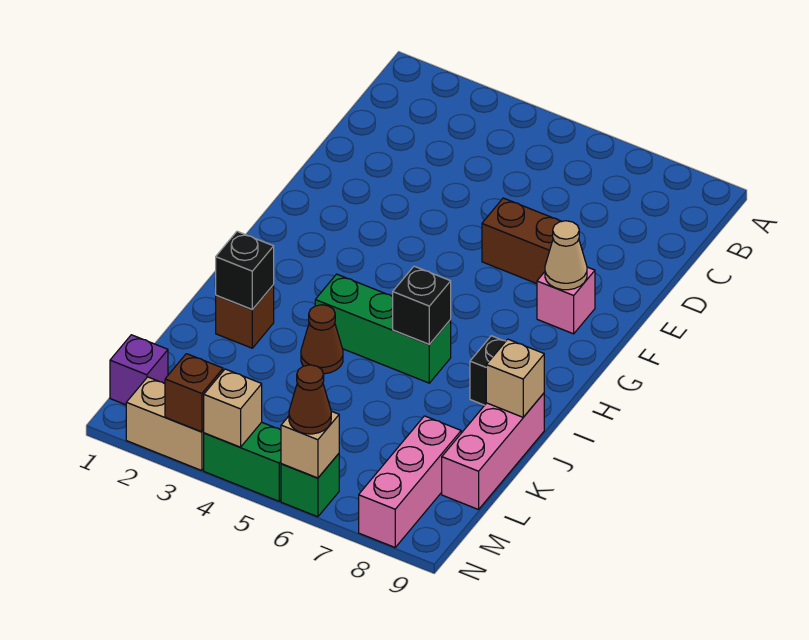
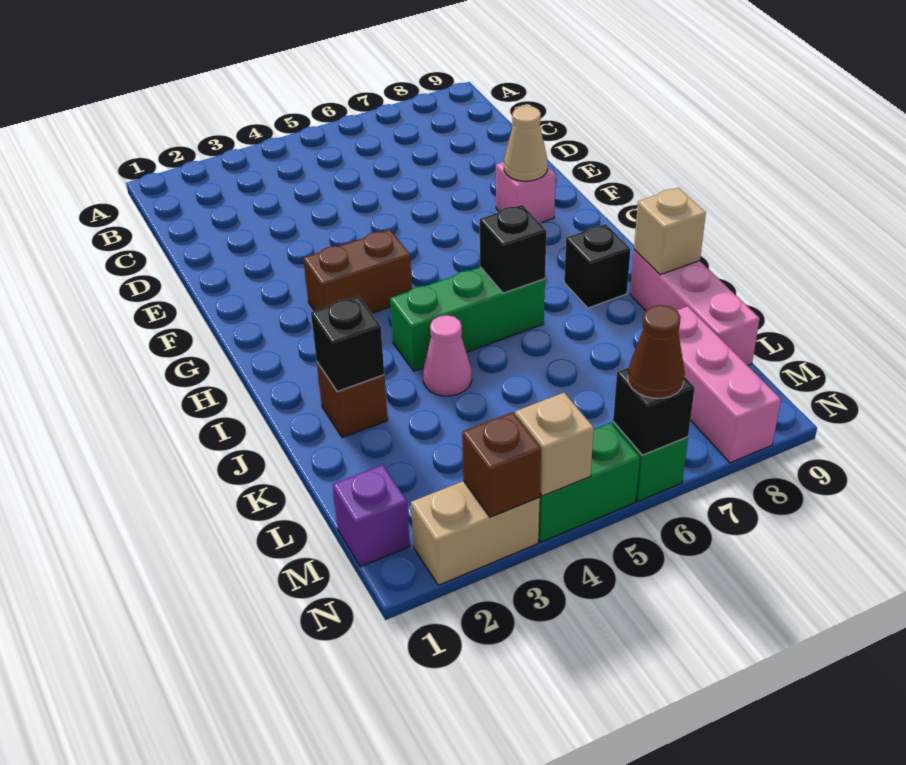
brown brick E6:E7 level 1 -> brown brick G3:G4 level 1
brown cone J4 level 1 -> pink cone J4 level 1
tan brick N6 level 2 -> black brick N6 level 2

